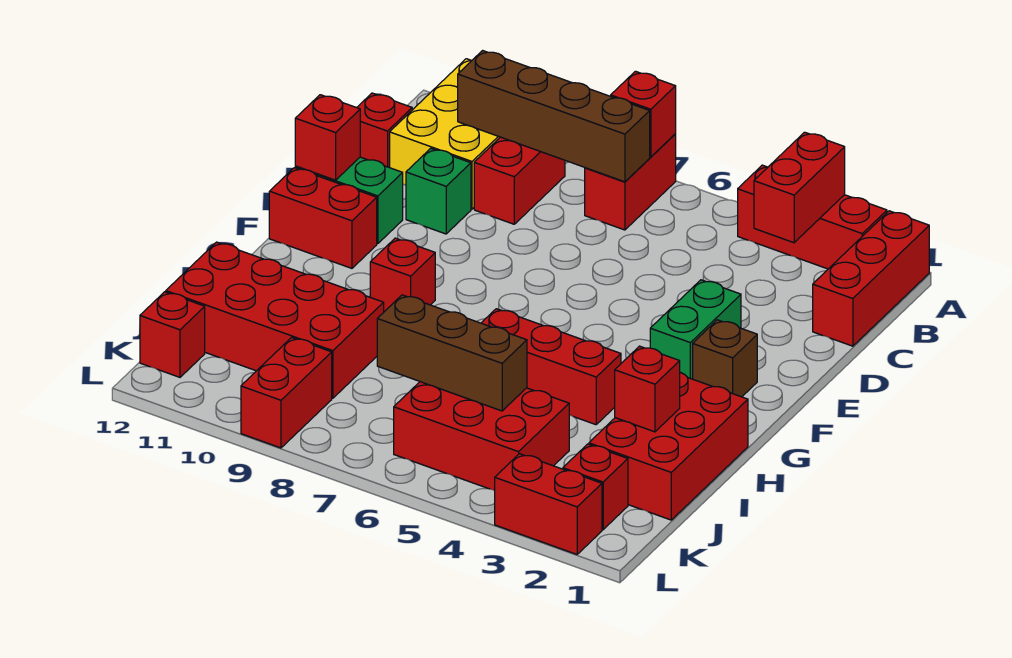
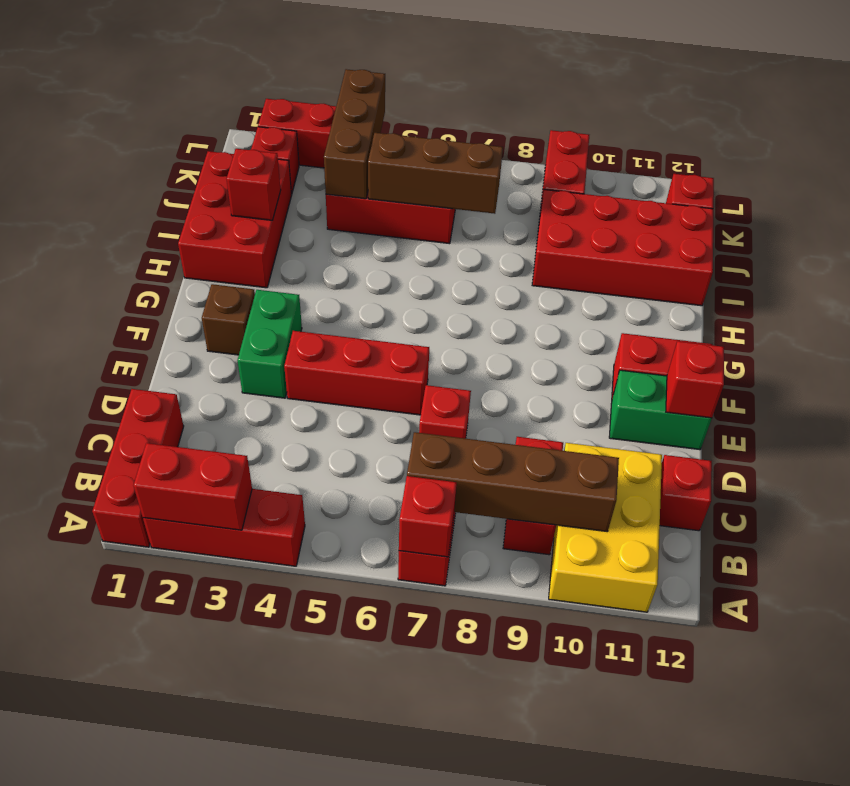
red brick A3:B3 level 2 -> red brick A2:A3 level 2
green brick D10 level 1 -> none
red brick G9 level 1 -> red brick D7 level 1
red brick H4:H6 level 1 -> red brick E4:E6 level 1
none -> brown brick J4:L4 level 2

